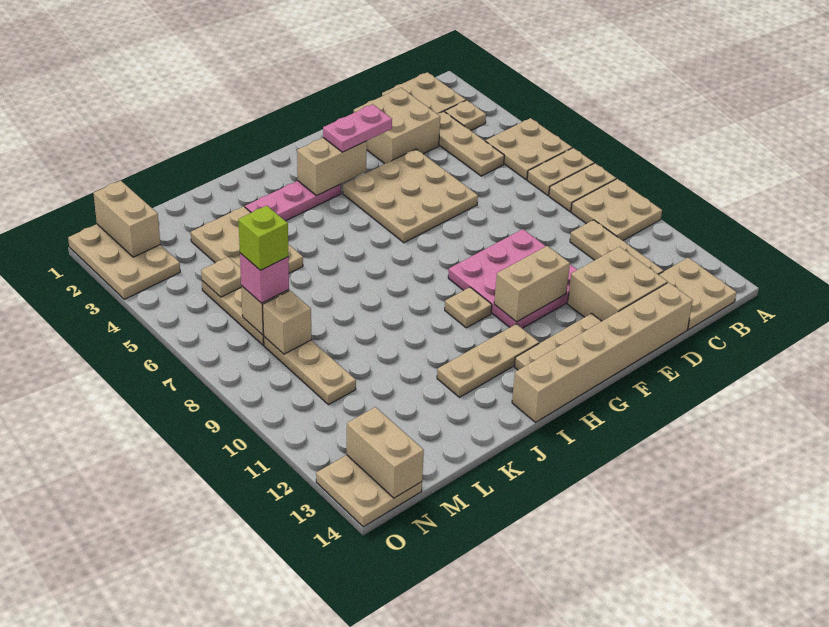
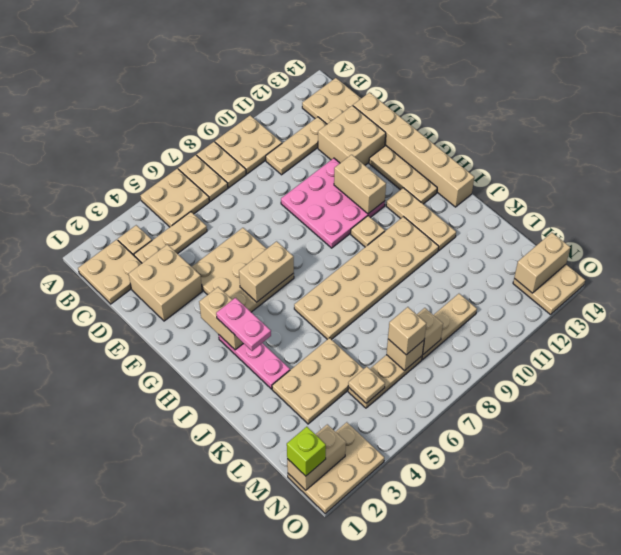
pink plate F3:G3 level 3 -> pink plate H3:I3 level 3
none -> tan brick G5:G6 level 2
none -> tan plate I6:J11 level 1
pink brick M7 level 3 -> tan brick M7 level 3
lime brick M7 level 4 -> lime brick N1 level 3

